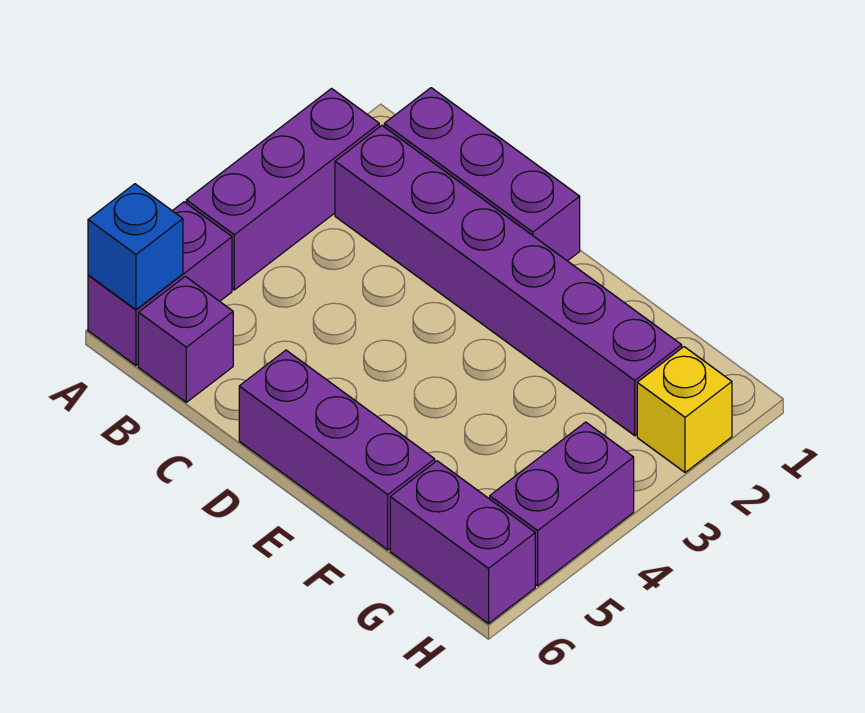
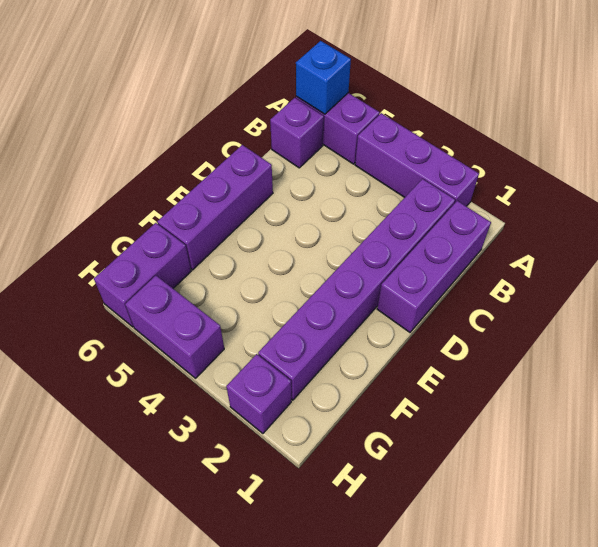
yellow brick H2 level 1 -> purple brick H2 level 1

